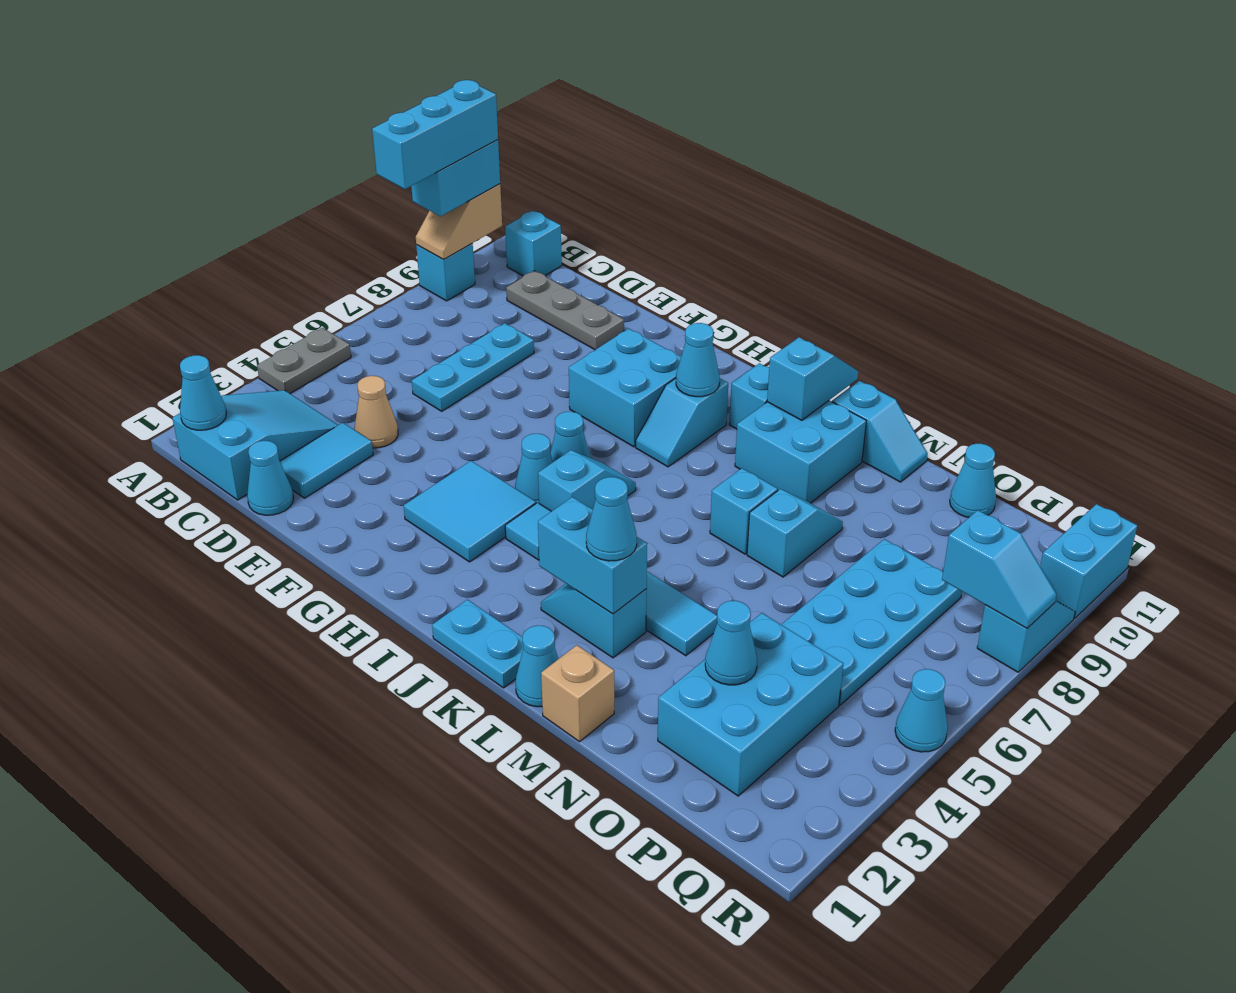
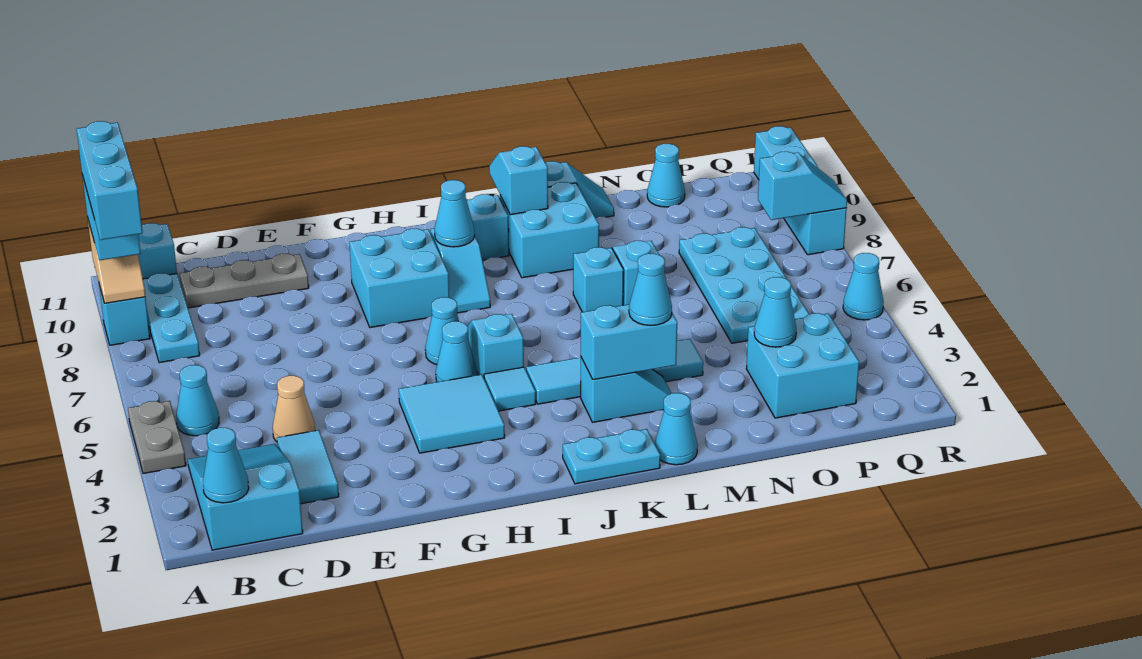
cyan cone D1 level 1 -> cyan cone B5 level 1
cyan plate D6:D8 level 1 -> cyan plate B8:B10 level 1
cyan slope K3:L3 level 1 top L -> cyan slope K3:L3 level 1 top K
tan brick M1 level 1 -> none
cyan brick O2:P4 level 1 -> cyan brick O2:P3 level 1

